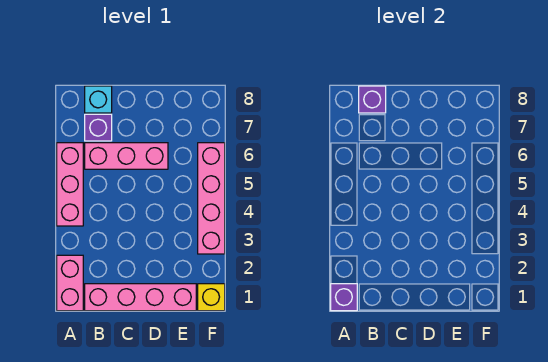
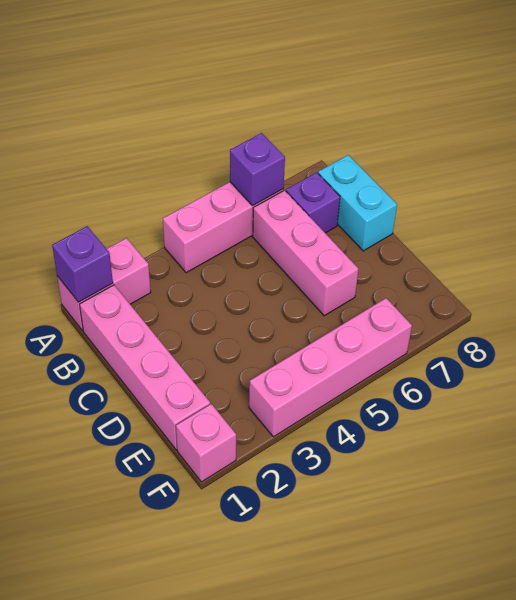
cyan brick B8 level 1 -> cyan brick B8:C8 level 1
purple brick B8 level 2 -> purple brick A6 level 2
yellow brick F1 level 1 -> pink brick F1 level 1

